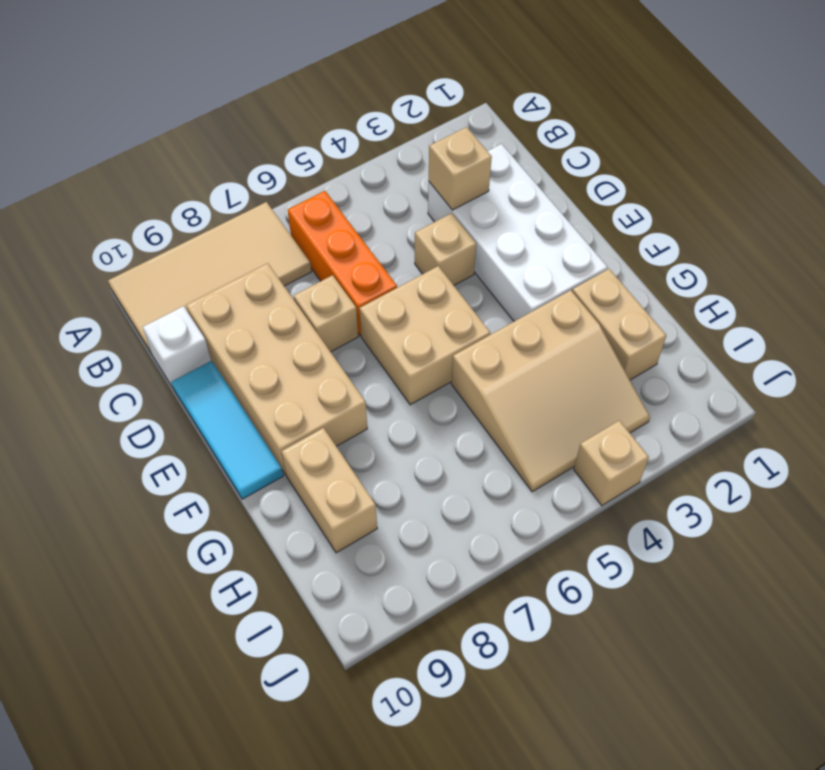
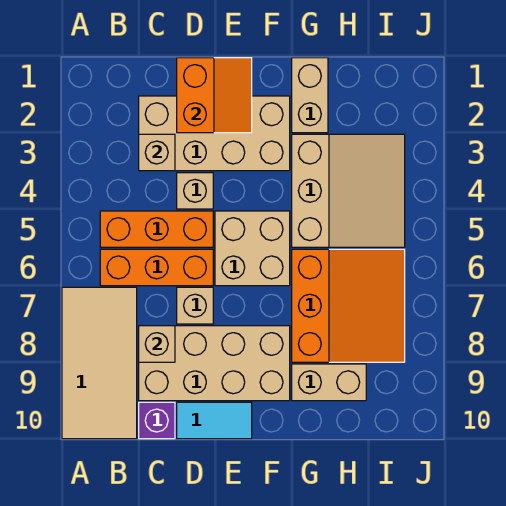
none -> orange brick B5:D5 level 1
white brick C2:F3 level 1 -> tan brick C2:F3 level 1
white brick C10 level 1 -> purple brick C10 level 1
none -> orange slope D1:E2 level 2 top D
cyan tile D10:F10 level 1 -> cyan tile D10:E10 level 1
tan brick G2:H2 level 1 -> tan brick G1:G2 level 1
none -> orange slope G6:I8 level 1 top G
tan brick J4 level 1 -> tan brick C8 level 2

